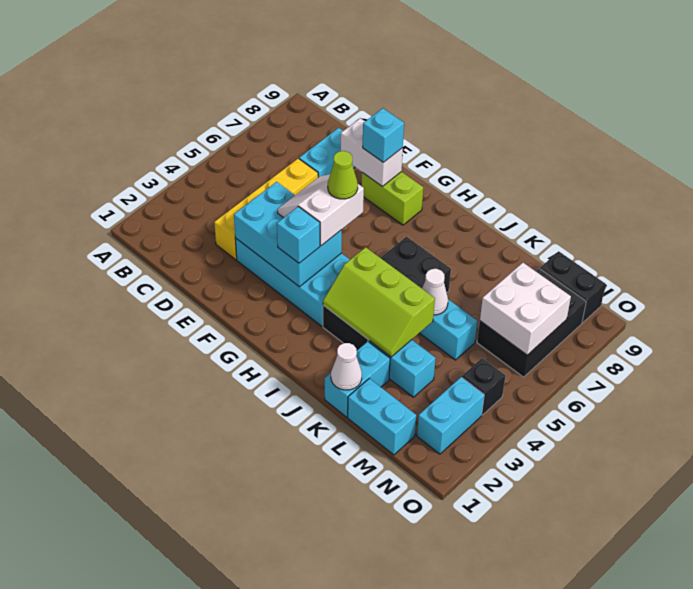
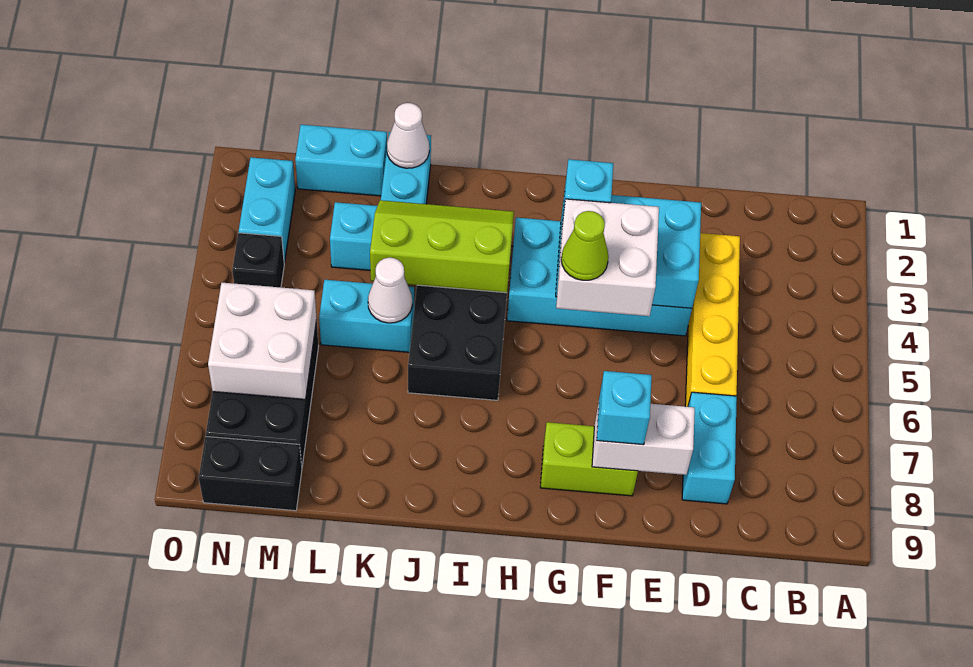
white slope F4:G5 level 3 top G -> white brick F4:G5 level 3

